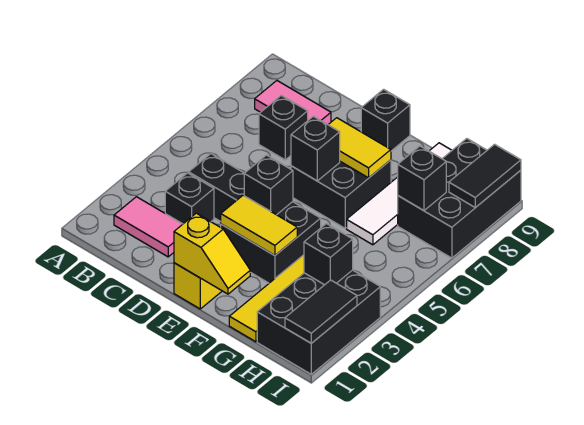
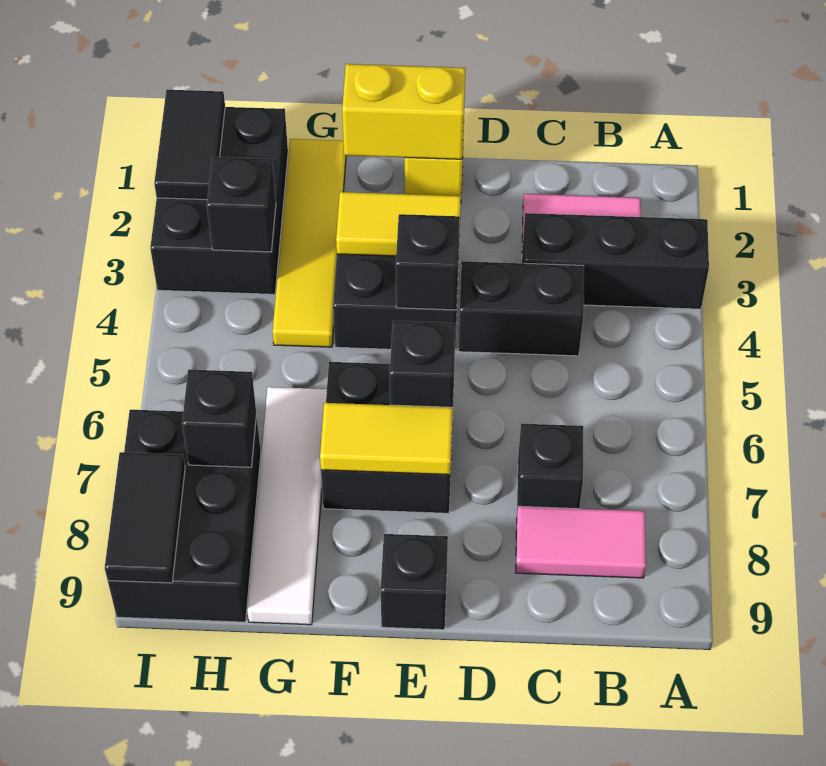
black brick C3 level 1 -> black brick A3:C3 level 1
yellow slope E1:F1 level 2 top E -> yellow brick E1:F1 level 2

